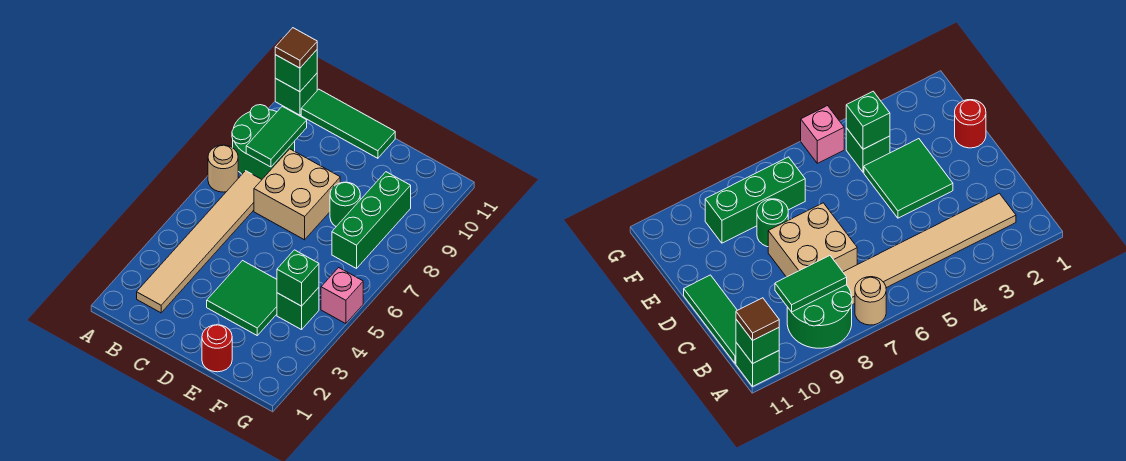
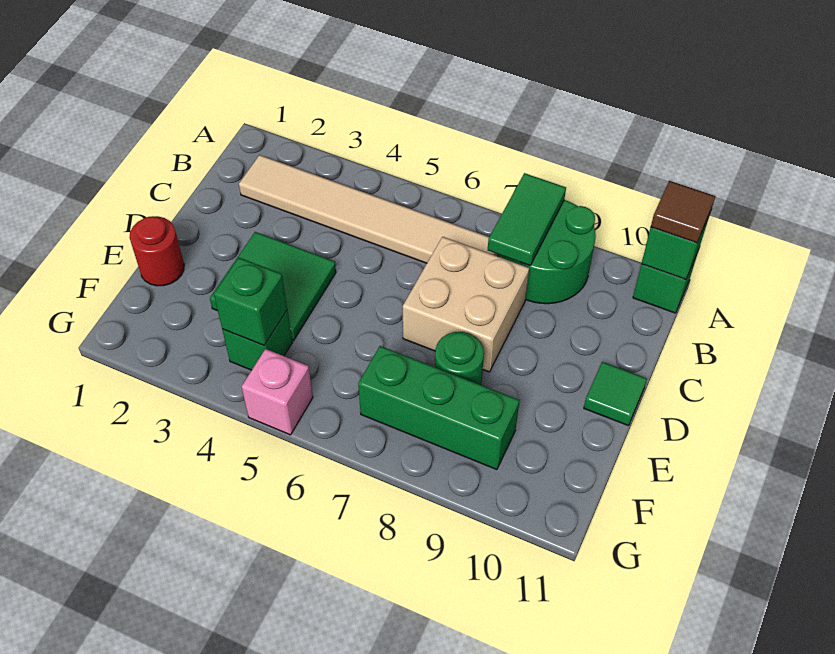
tan round brick A7 level 1 -> none
green tile B8:B9 level 2 -> green tile A8:B8 level 2
green tile B11:D11 level 1 -> green tile D11 level 1

